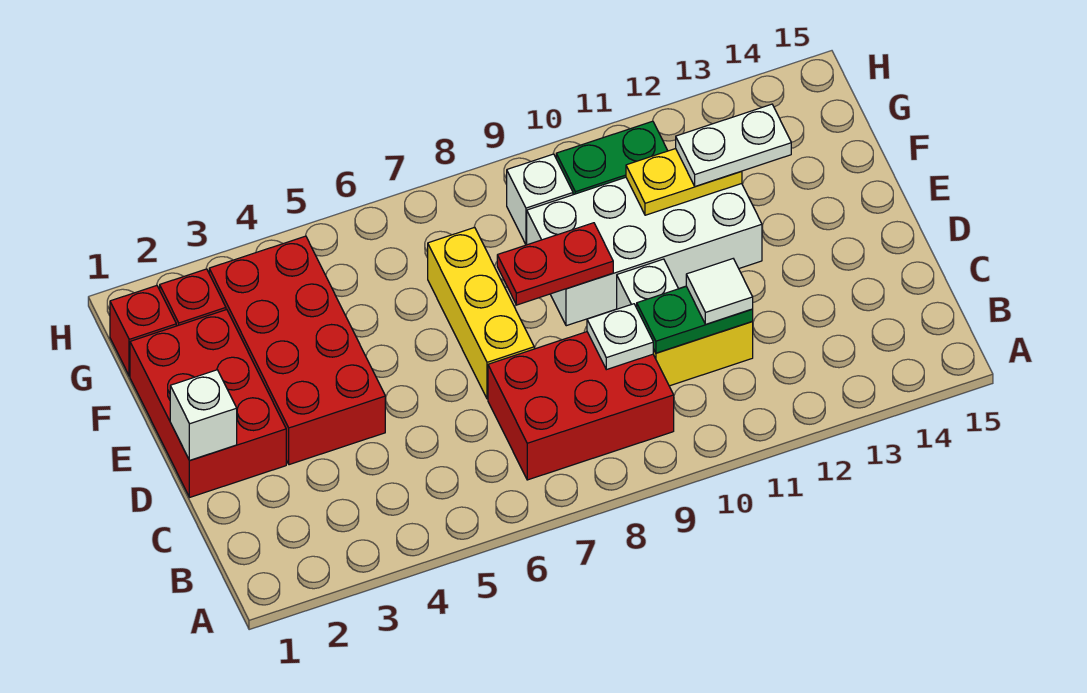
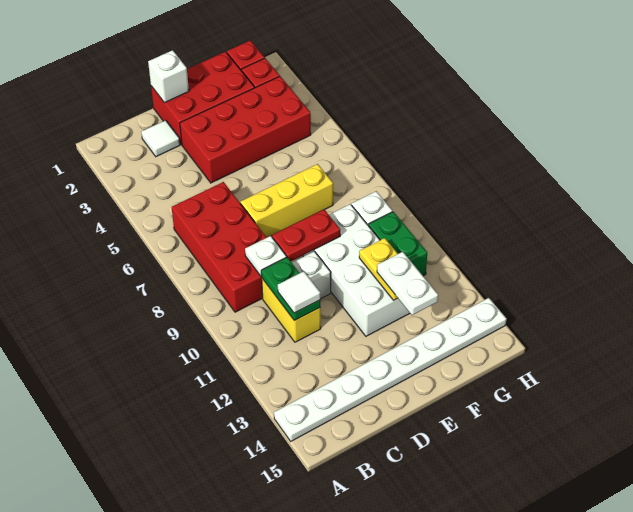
none -> white plate A14:H14 level 1
red brick B7:C9 level 1 -> red brick B6:C9 level 1
none -> white tile C2 level 1
red plate E8:E9 level 2 -> red plate D9:E9 level 2

